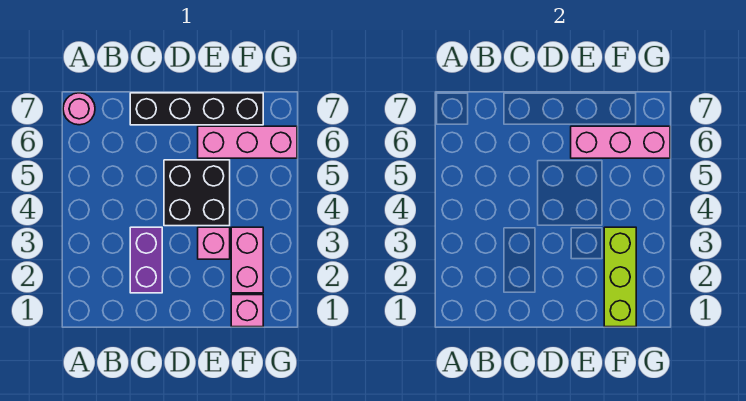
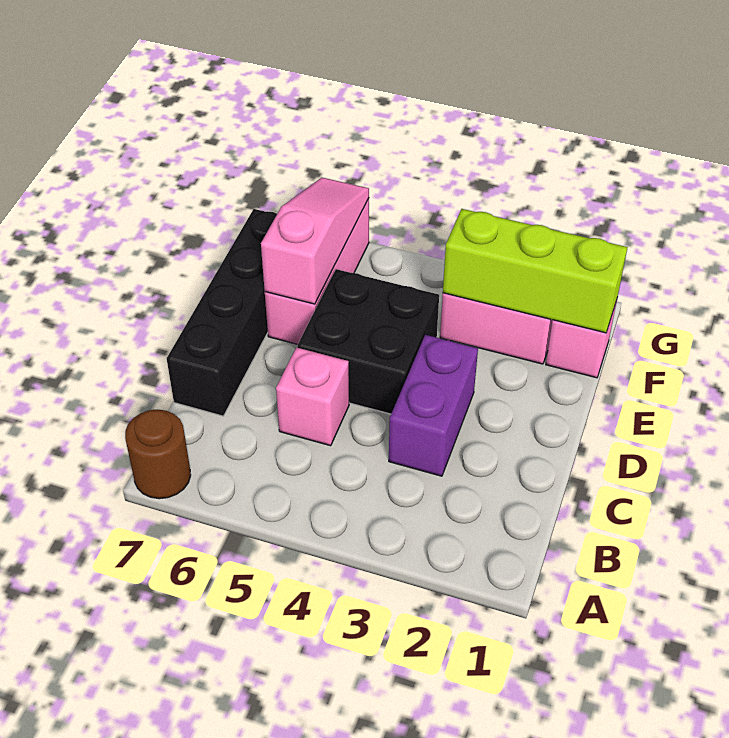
pink round brick A7 level 1 -> brown round brick A7 level 1
purple brick C2:C3 level 1 -> purple brick C3:D3 level 1
pink brick E3 level 1 -> pink brick C5 level 1
pink brick E6:G6 level 2 -> pink slope E6:G6 level 2 top E

